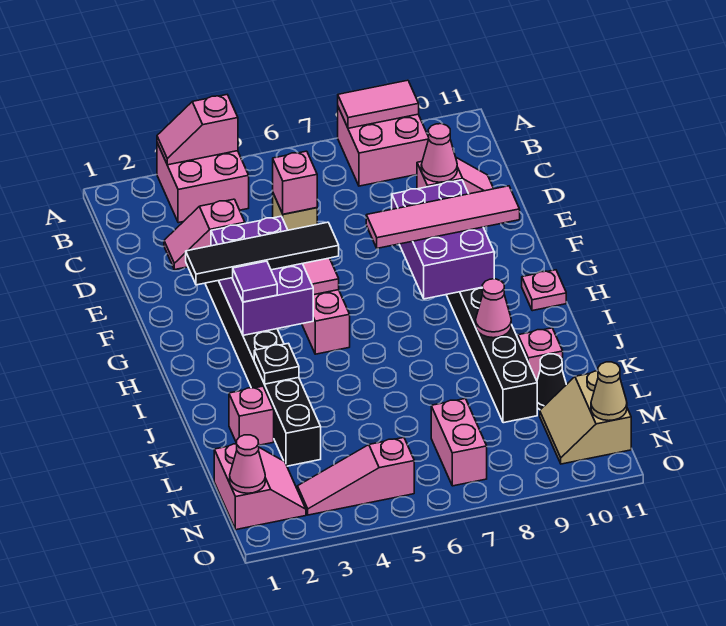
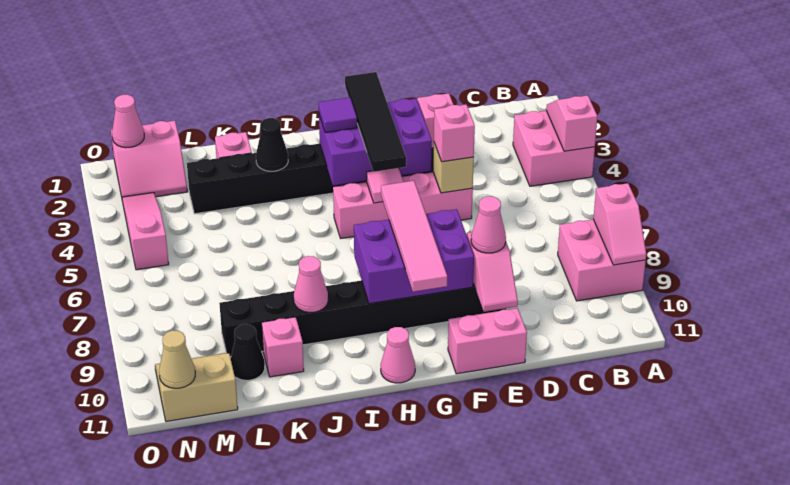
pink tile A8:A9 level 2 -> pink slope A8:A9 level 2 top 8
pink plate H11 level 1 -> pink cone H11 level 1
black plate J3 level 2 -> black cone J3 level 2
pink brick M7:N7 level 1 -> pink brick E11:F11 level 1

